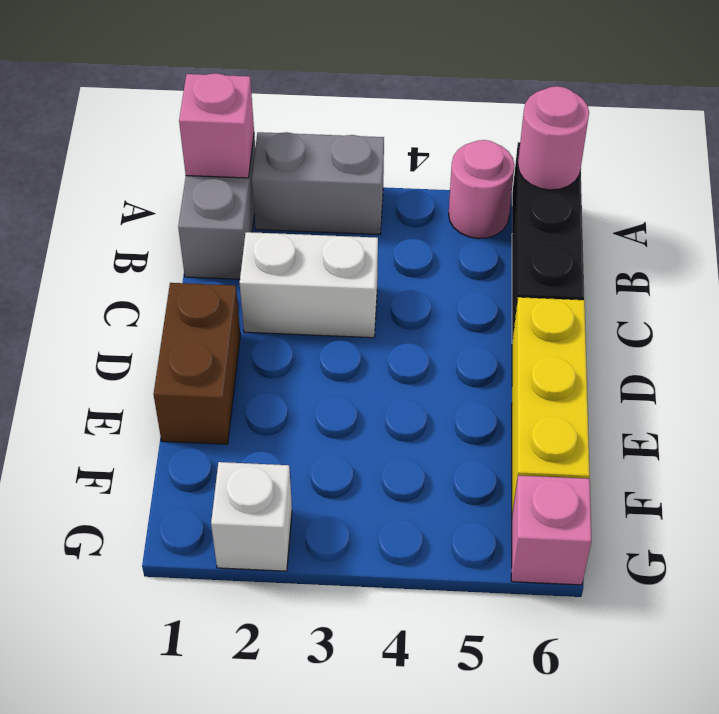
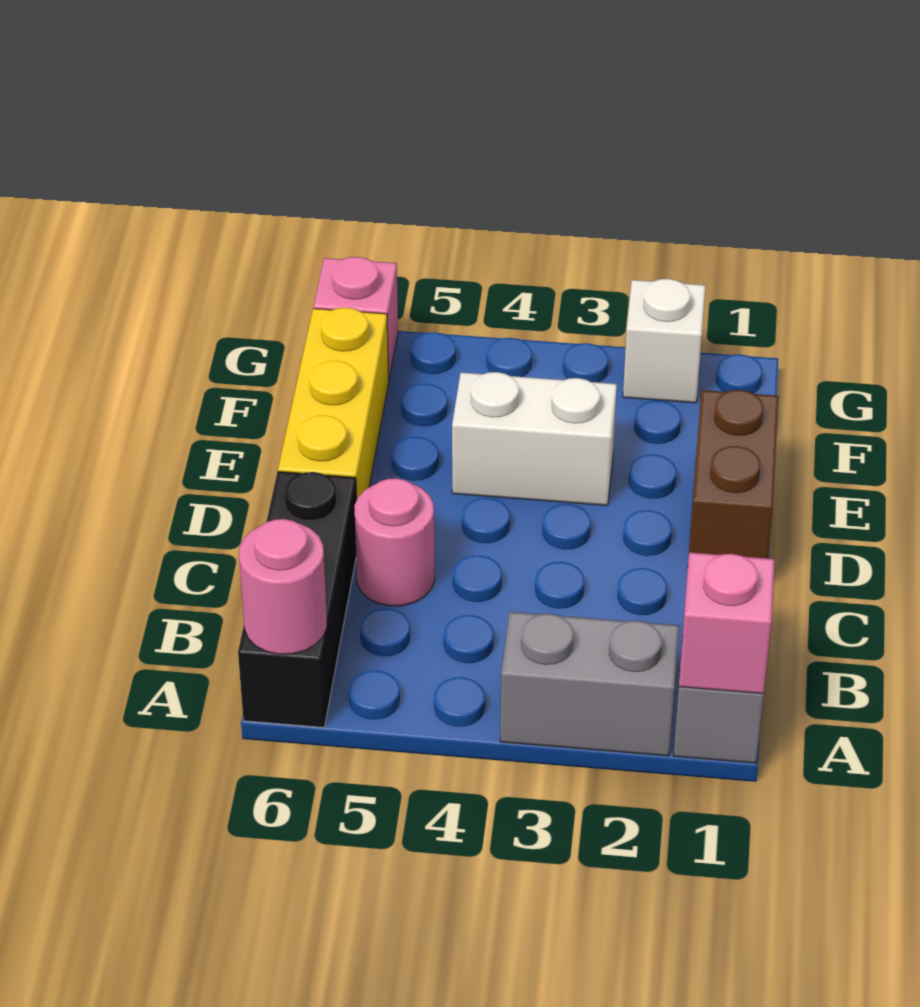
pink round brick A5 level 1 -> pink round brick C5 level 1
white brick C2:C3 level 1 -> white brick E3:E4 level 1

